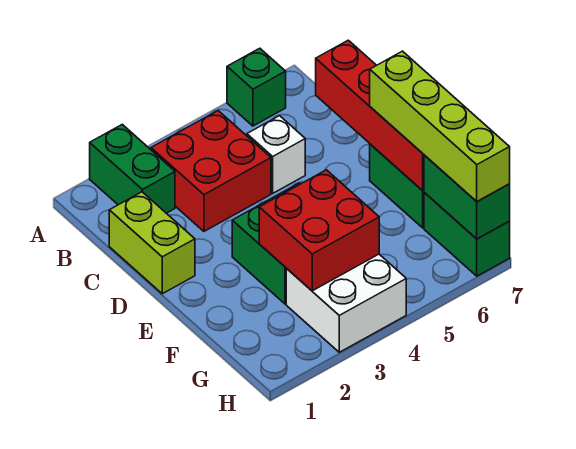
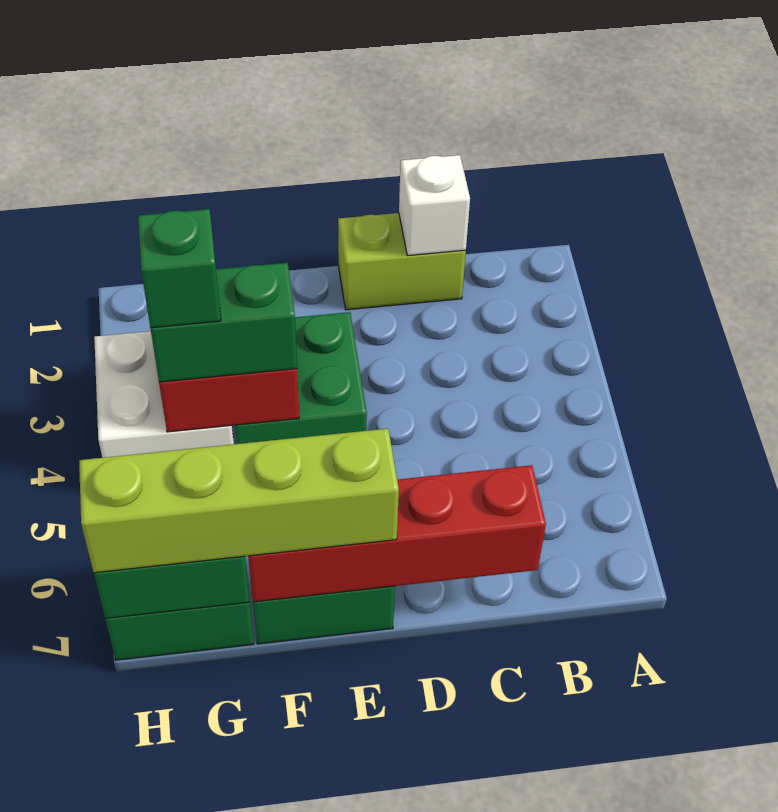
green brick A2:B2 level 1 -> green brick F4:G4 level 3
green brick A6 level 1 -> green brick G4 level 4
red brick B3:C4 level 1 -> none
white brick C5 level 1 -> white brick C1 level 2

